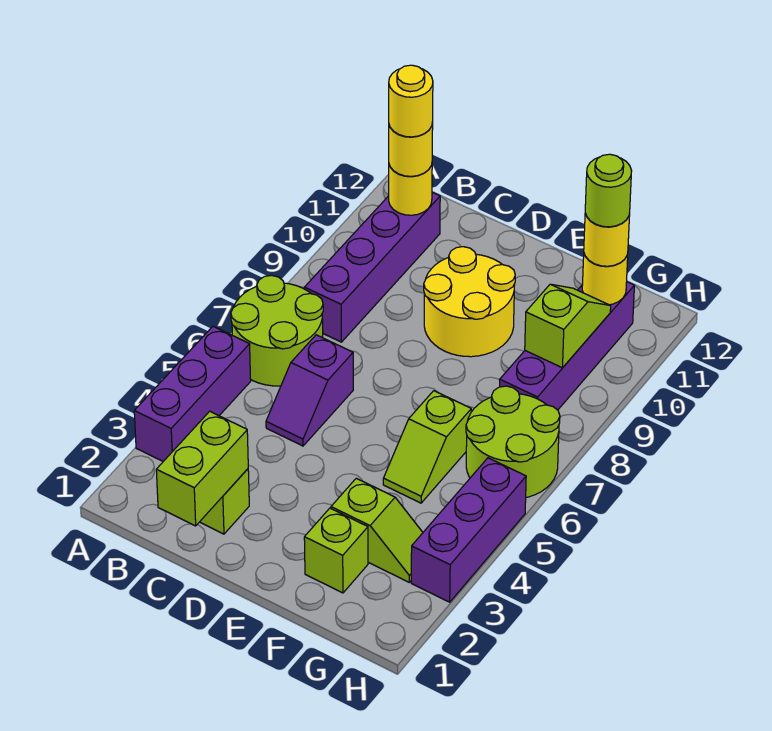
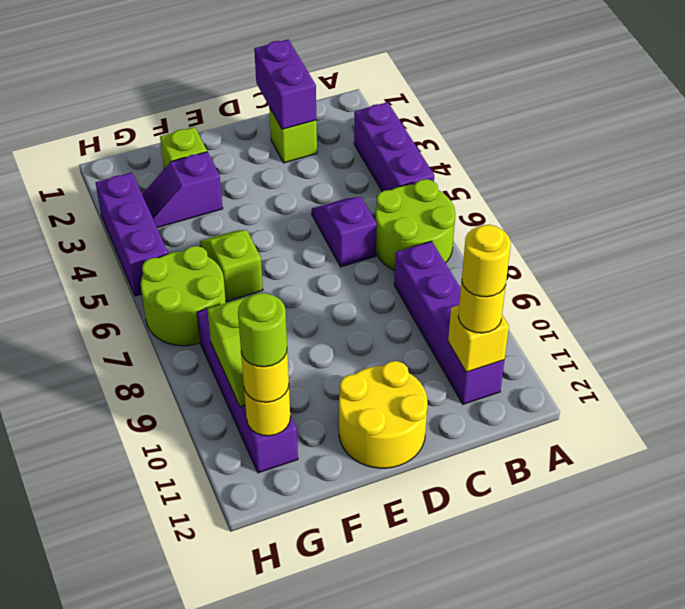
yellow round brick B11 level 2 -> yellow brick B11 level 2
lime brick C1:C2 level 2 -> purple brick C1:C2 level 2
yellow round brick D9:E10 level 1 -> yellow round brick D11:E12 level 1
lime slope F3:G3 level 1 top F -> purple slope F3:G3 level 1 top F

